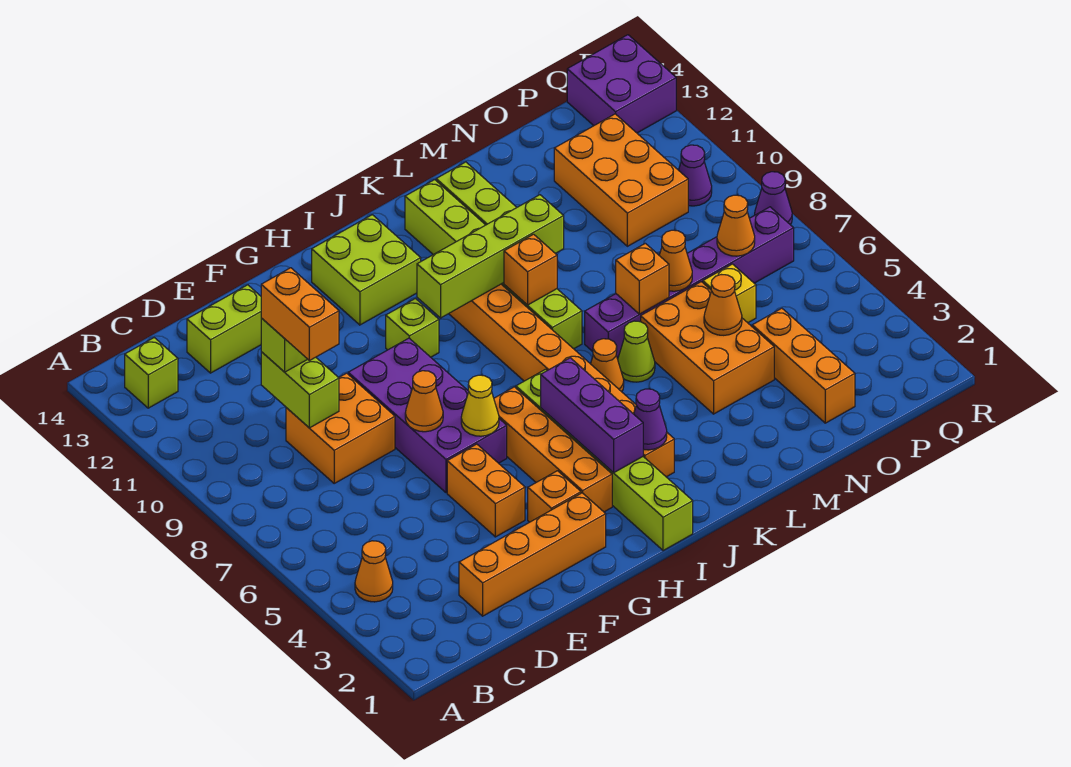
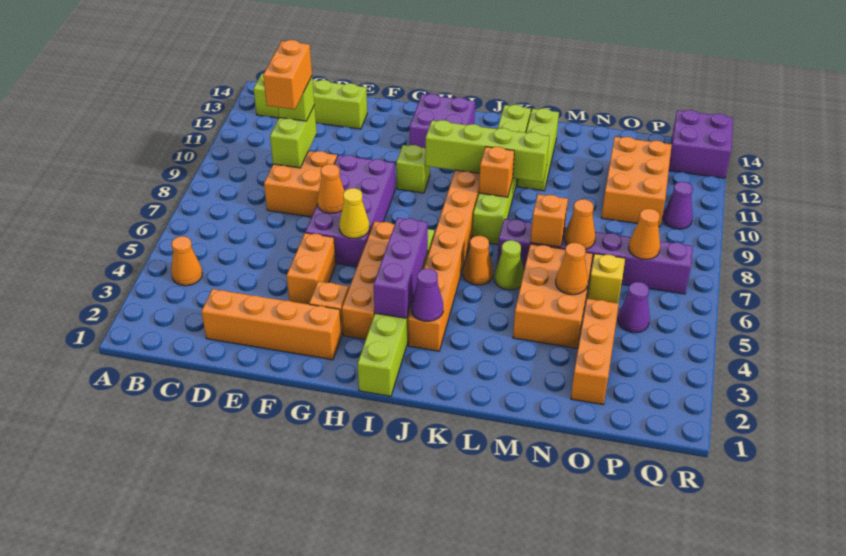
lime brick H12:I13 level 1 -> purple brick H12:I13 level 1
purple cone R8 level 1 -> purple cone P5 level 1

